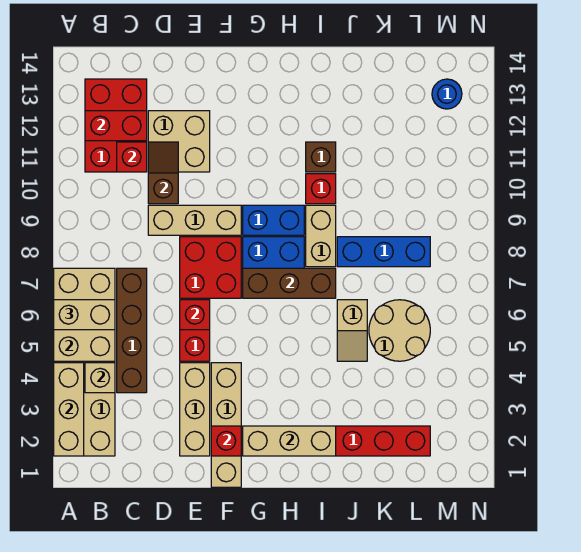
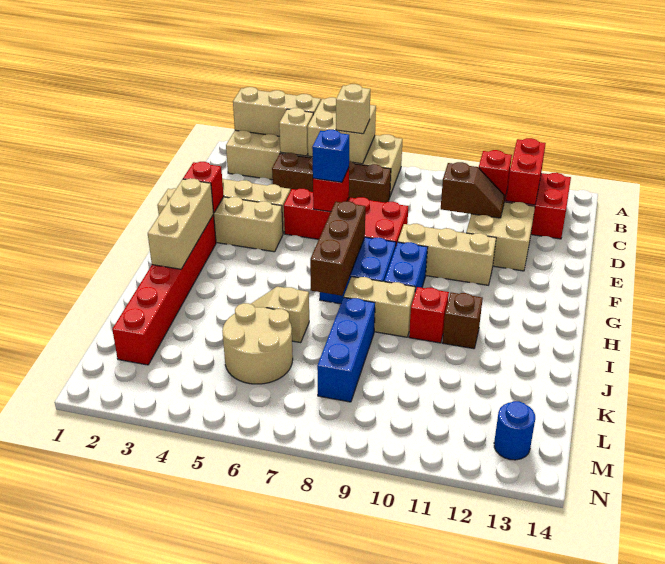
tan brick A6:B6 level 3 -> tan brick B6 level 3
tan brick D9:F9 level 1 -> tan brick F9:F11 level 1
none -> blue brick E6 level 3

